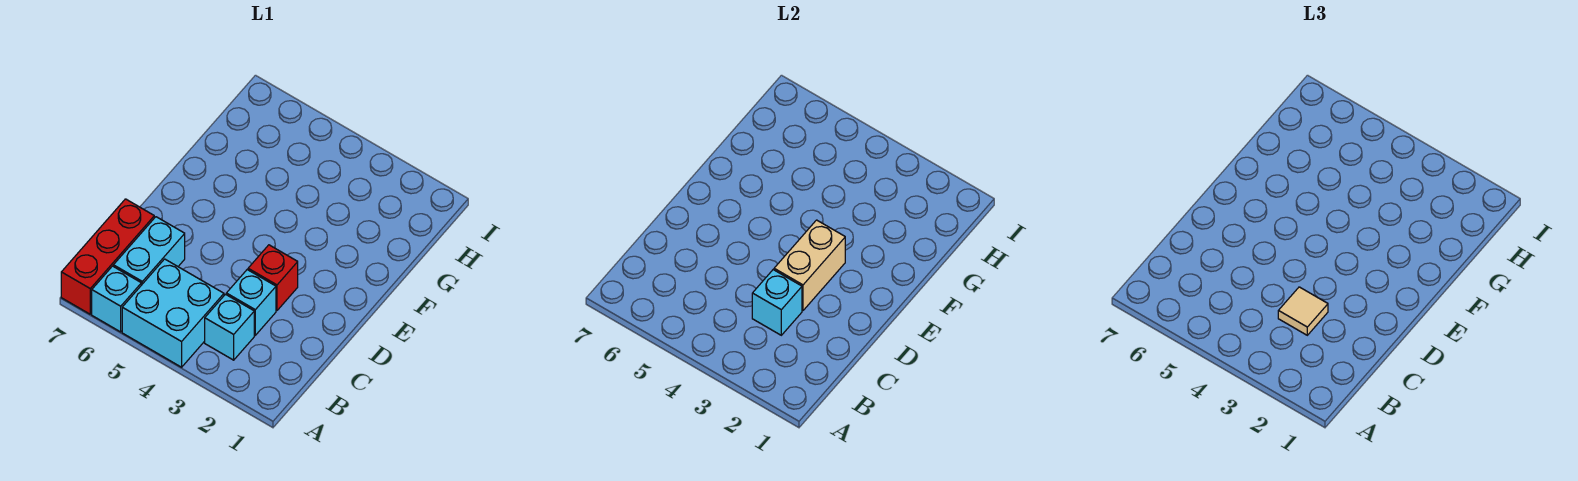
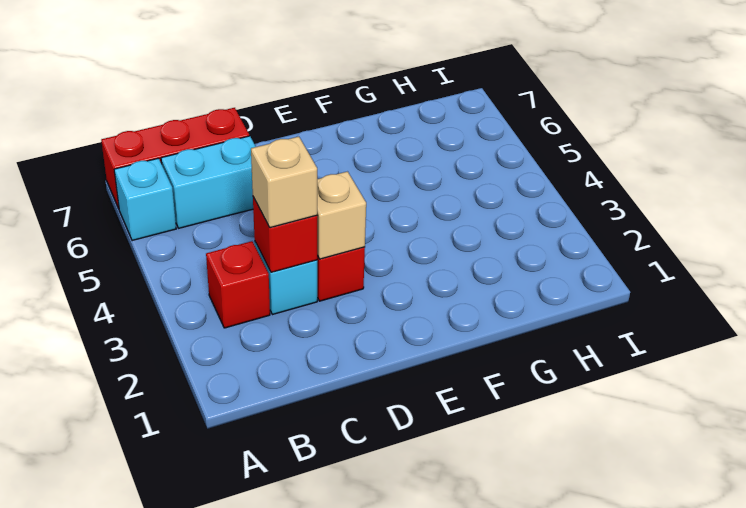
cyan brick A4:B5 level 1 -> none
cyan brick B3 level 1 -> red brick B3 level 1
cyan brick C3 level 2 -> red brick C3 level 2
tan tile C3 level 3 -> tan brick C3 level 3
tan brick D3:E3 level 2 -> tan brick D3 level 2

